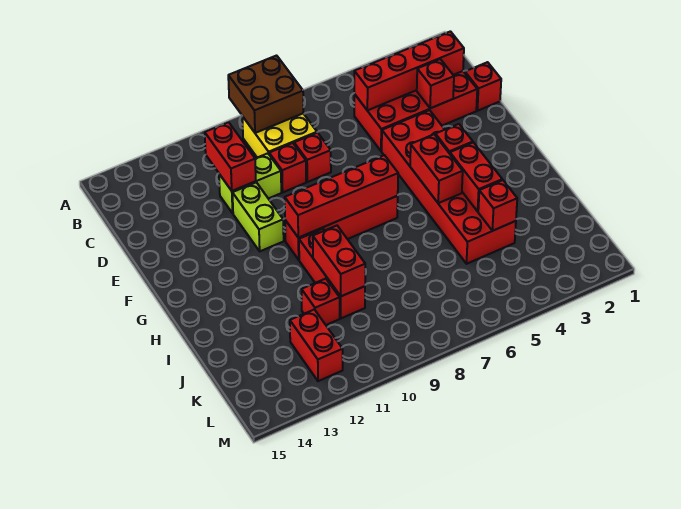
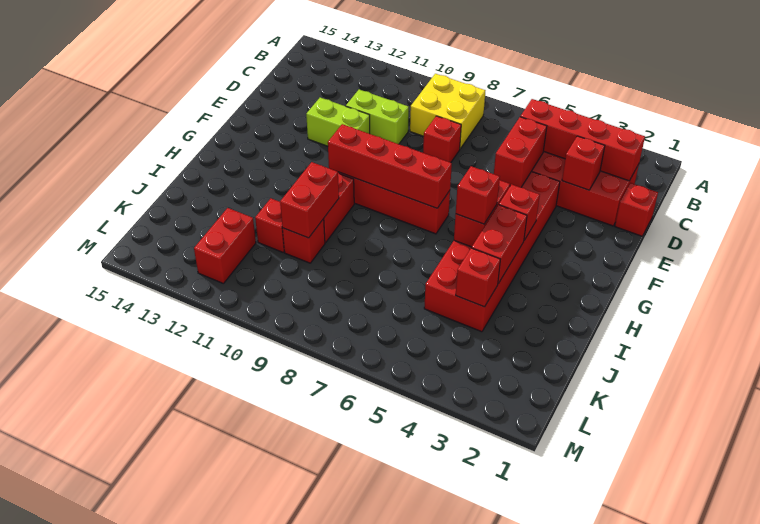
brown brick A8:B9 level 2 -> none
red brick C11:D11 level 2 -> red brick D5:E5 level 2
red brick D9 level 1 -> red brick H5 level 3
lime brick E11:F11 level 1 -> lime brick E11:E12 level 1

